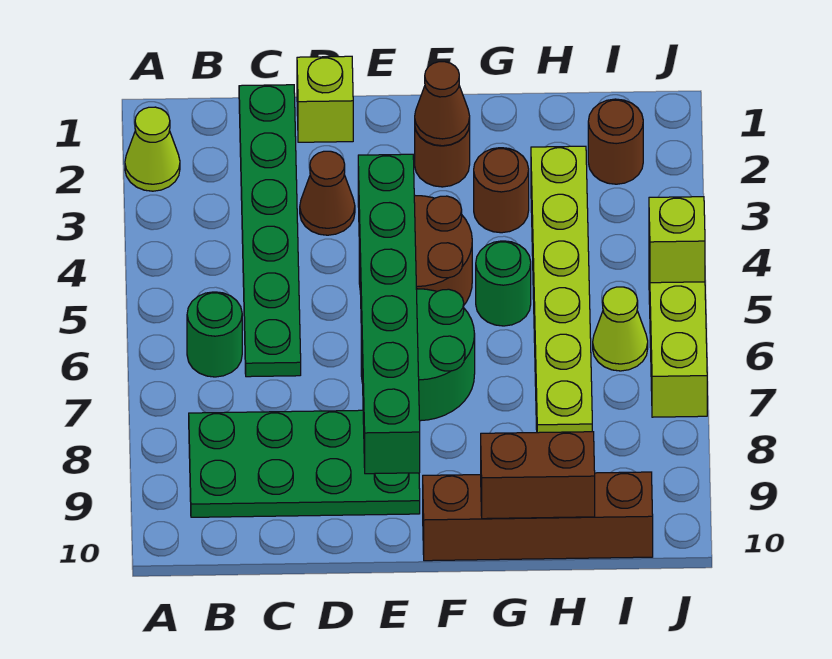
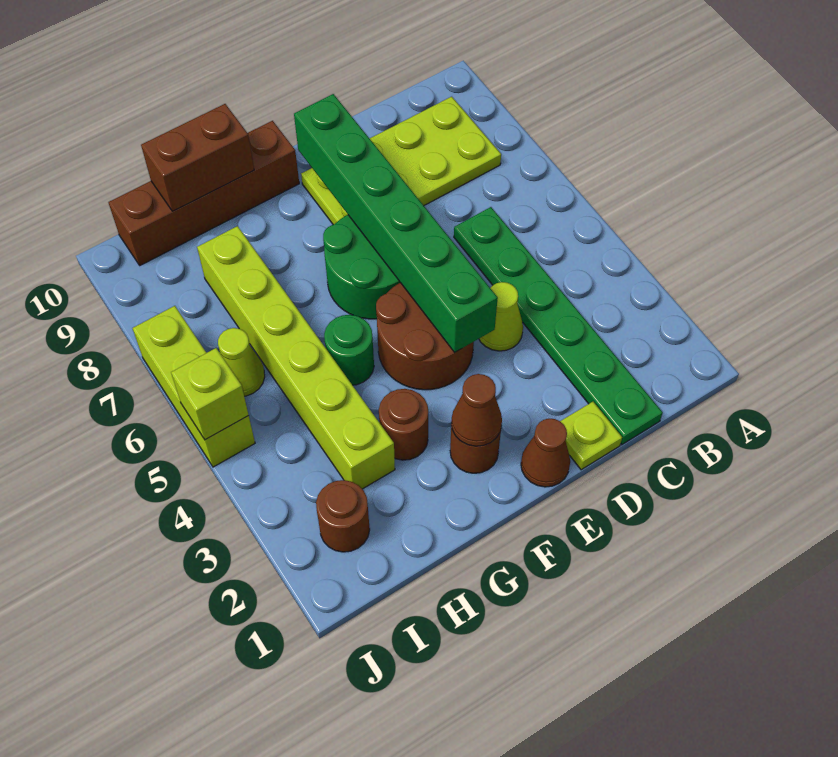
lime cone A2 level 1 -> lime cone D4 level 1
green round brick B6 level 1 -> none
green plate B8:E9 level 1 -> lime plate B8:E9 level 1
lime brick D1 level 1 -> lime plate D1 level 1
brown cone D3 level 1 -> brown cone E1 level 1

